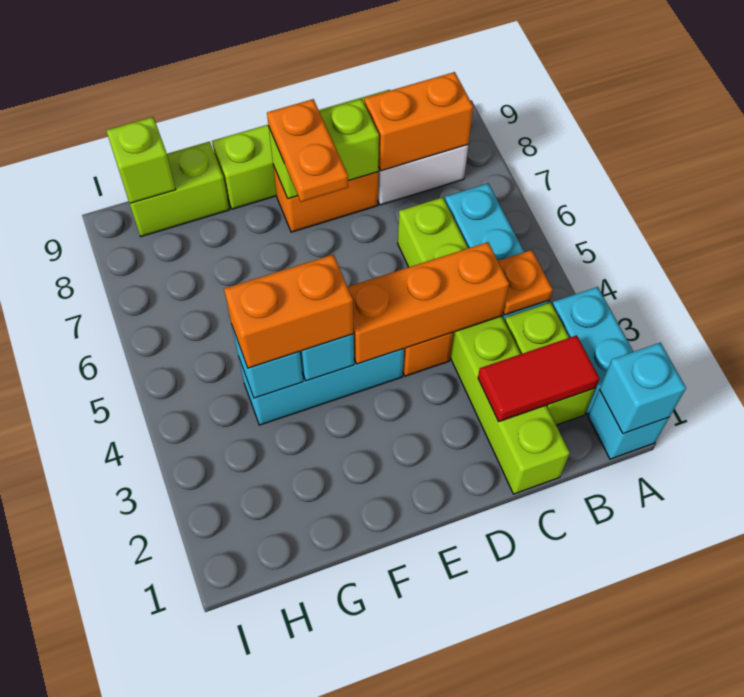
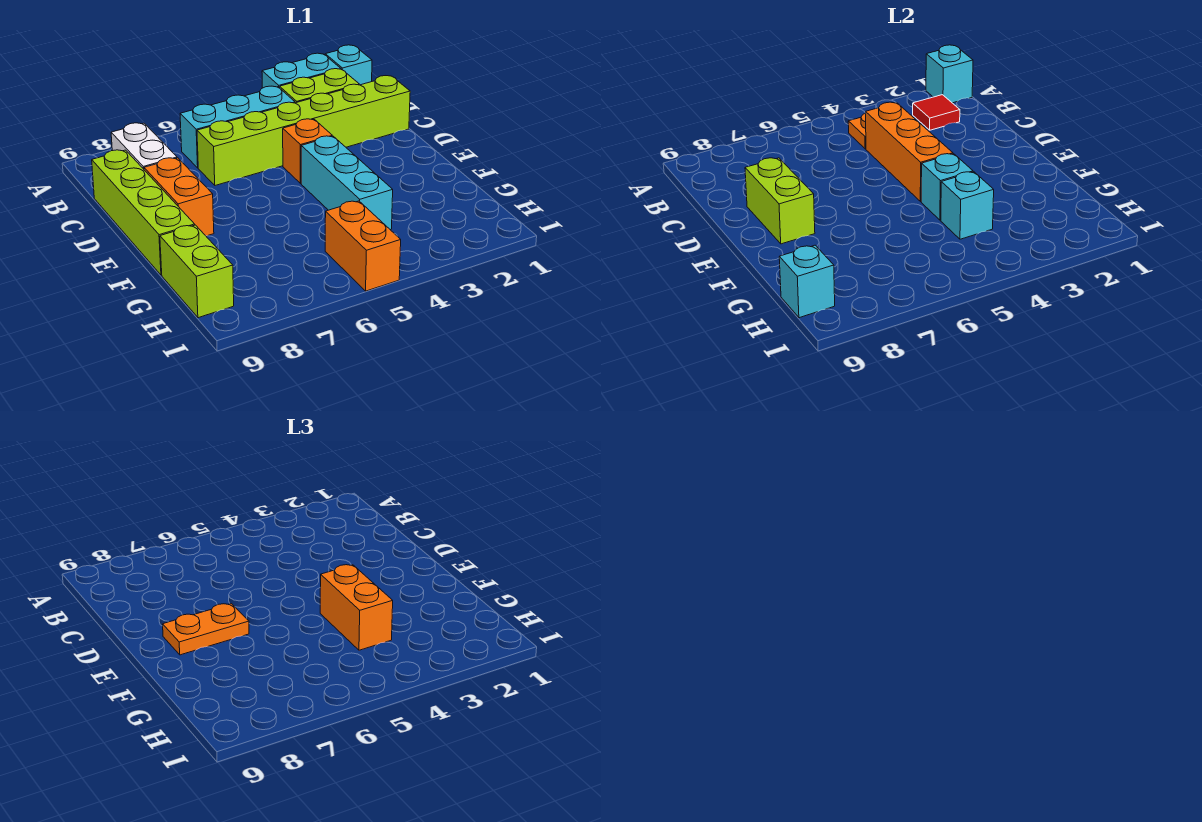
red tile B2:C2 level 2 -> red tile B2 level 2
orange brick B8:C8 level 2 -> orange brick H5:I5 level 1
lime brick H9 level 2 -> cyan brick H9 level 2

